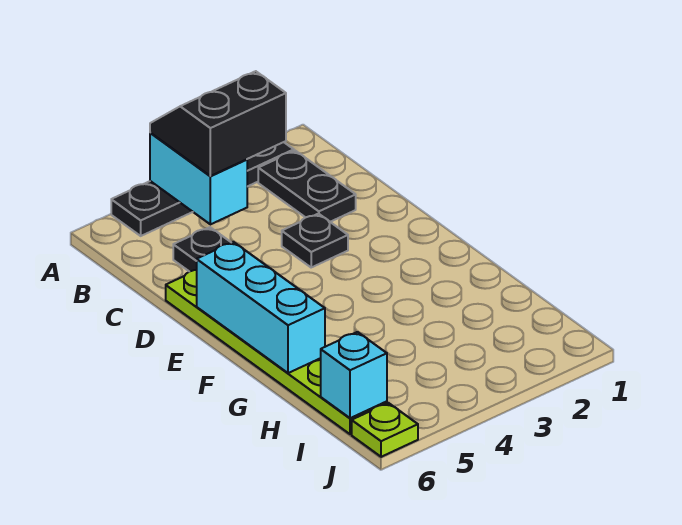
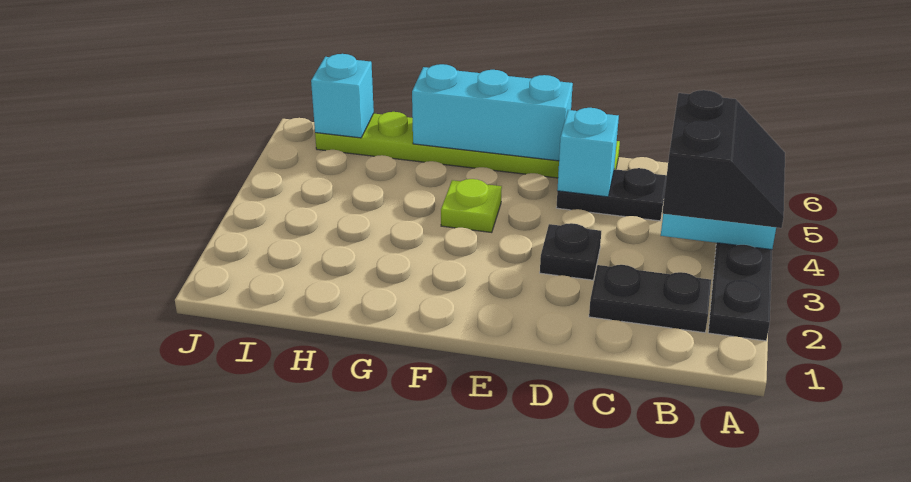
none -> cyan brick D5 level 2
lime plate J6 level 1 -> lime plate F4 level 1

